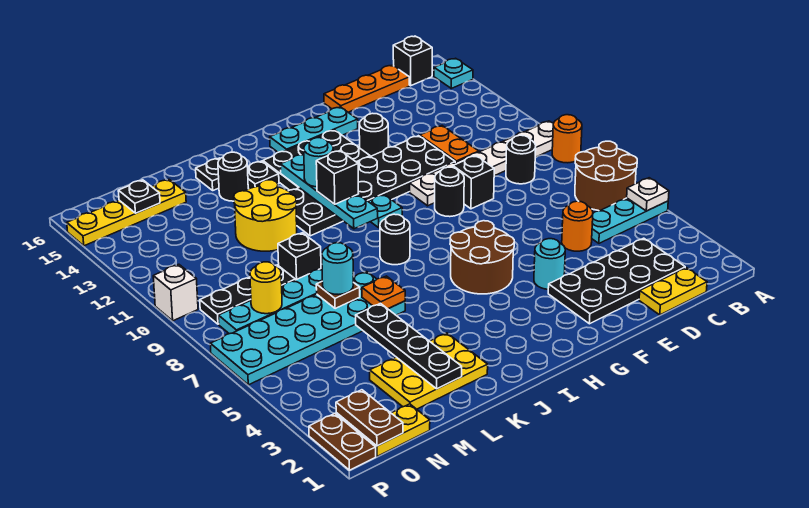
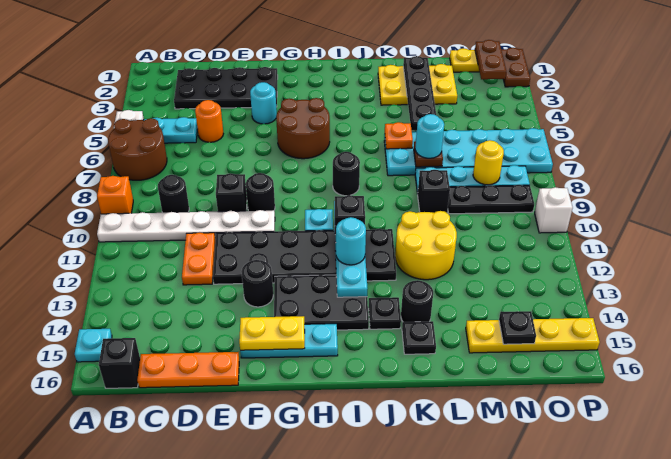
orange round brick A9 level 1 -> orange brick A9 level 1
yellow plate C1:D1 level 1 -> yellow plate F15:G15 level 2

